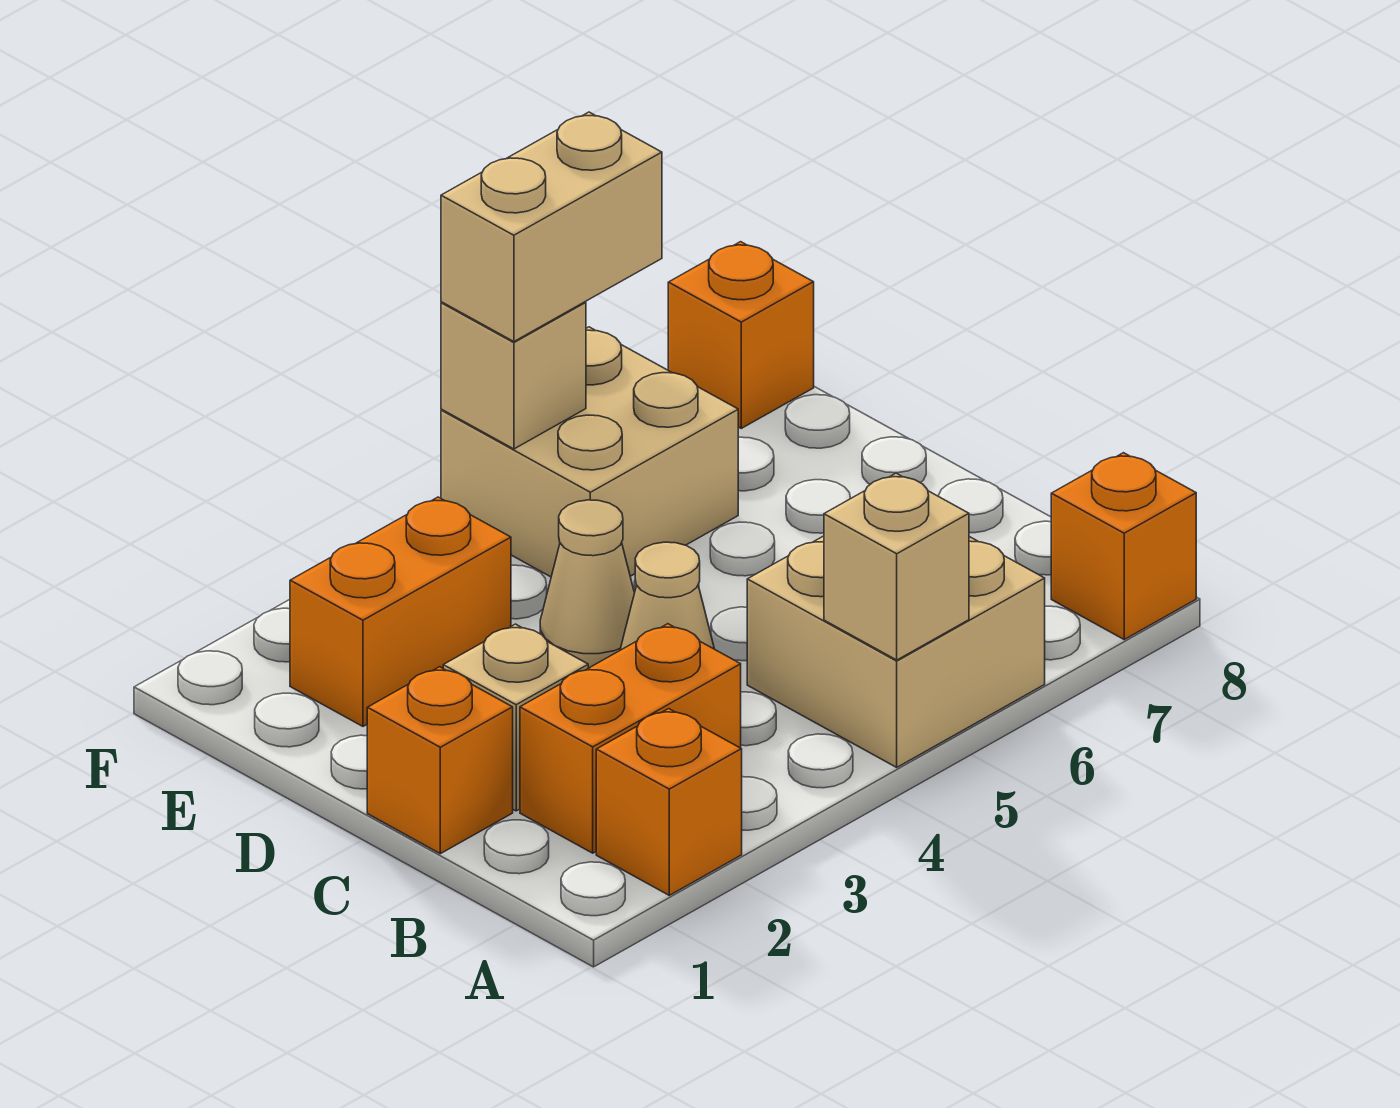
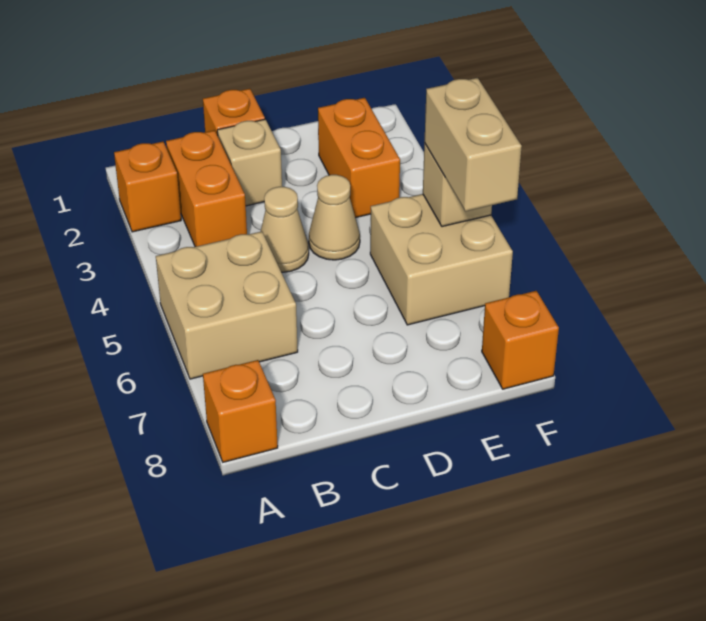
tan brick A5 level 2 -> none

